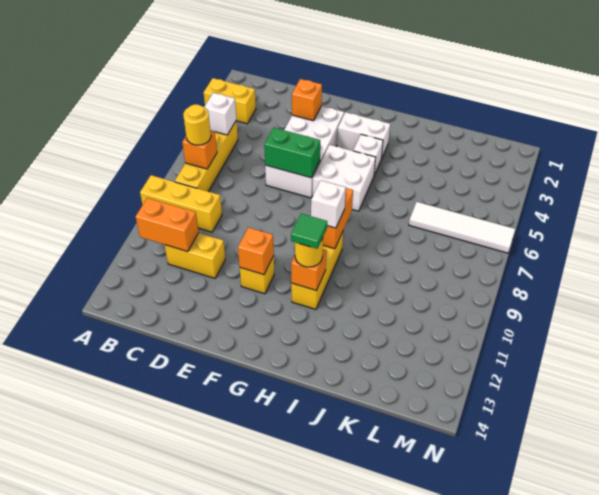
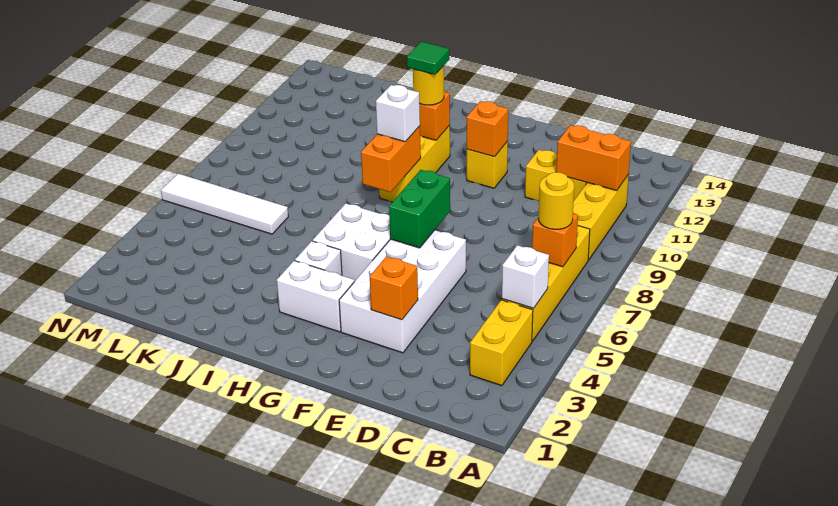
yellow brick A3:B3 level 1 -> yellow brick B3:B4 level 1
yellow brick A9:C9 level 1 -> yellow brick B9:B11 level 1
green brick E6:F6 level 2 -> green brick F6:F7 level 2

